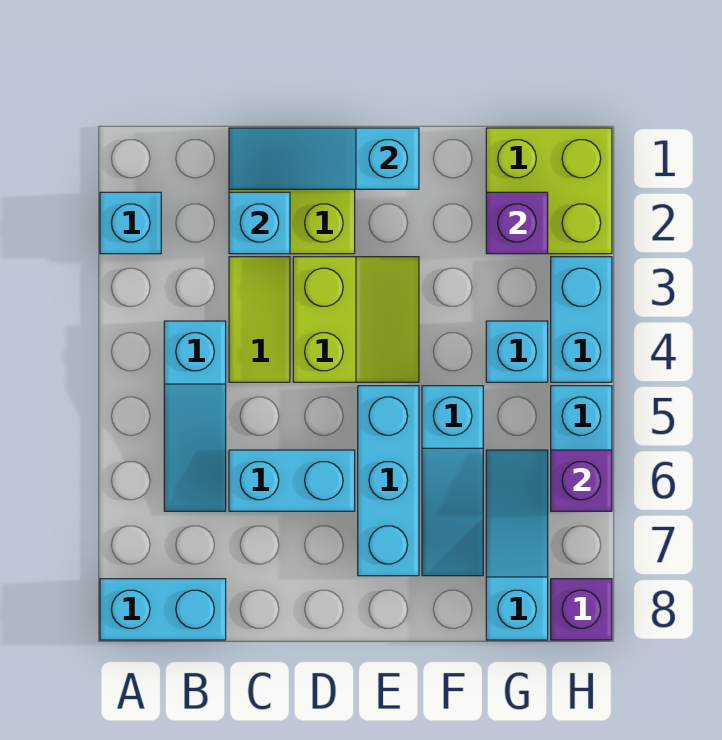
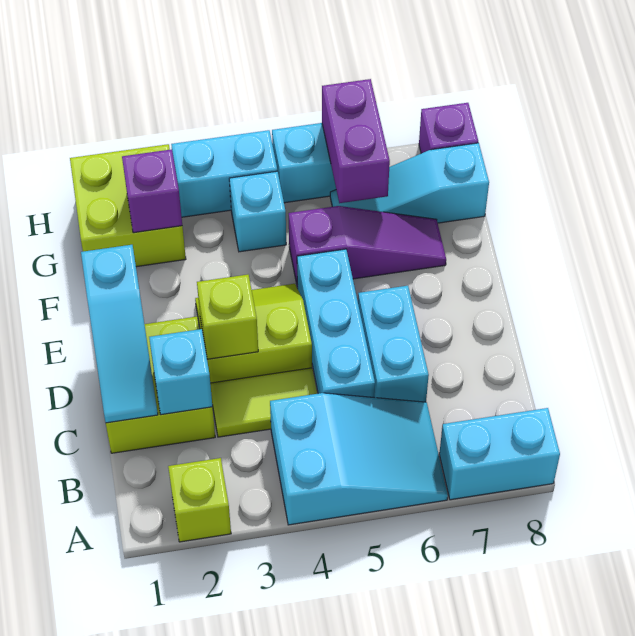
cyan brick A2 level 1 -> lime brick A2 level 1
cyan brick A8:B8 level 1 -> cyan brick A7:A8 level 1
cyan slope B4:B6 level 1 top 4 -> cyan slope A4:B6 level 1 top 4
none -> lime brick D3 level 2
cyan brick E5:E7 level 1 -> cyan brick C5:E5 level 1
cyan slope F5:F7 level 1 top 5 -> purple slope F5:F7 level 1 top 5
purple brick H6 level 2 -> purple brick G6:H6 level 2

